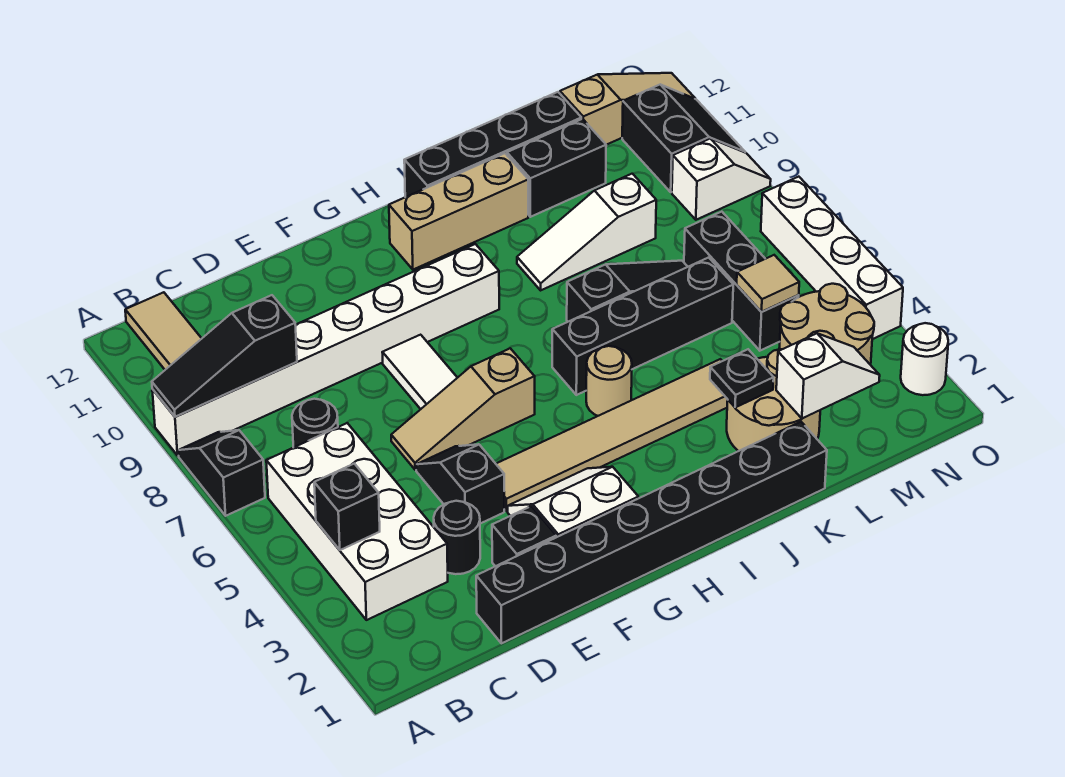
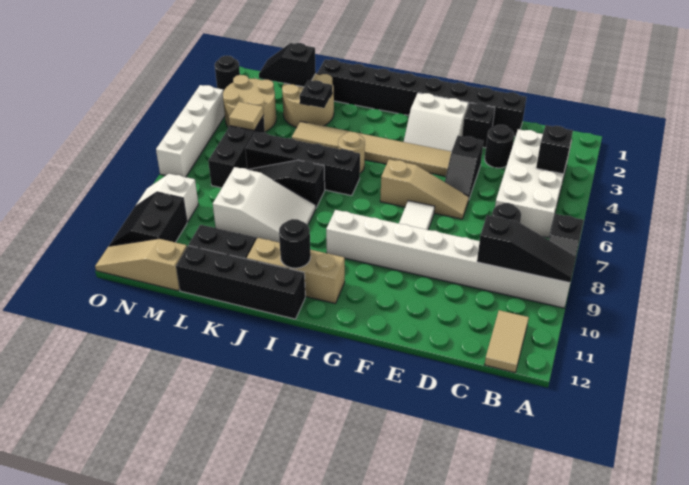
none -> black round brick I11 level 2
white slope J9:L9 level 1 top L -> white slope J8:L9 level 1 top L
white slope L2:M2 level 2 top L -> black slope L2:M2 level 2 top L
white round brick O2 level 1 -> black round brick O2 level 1

